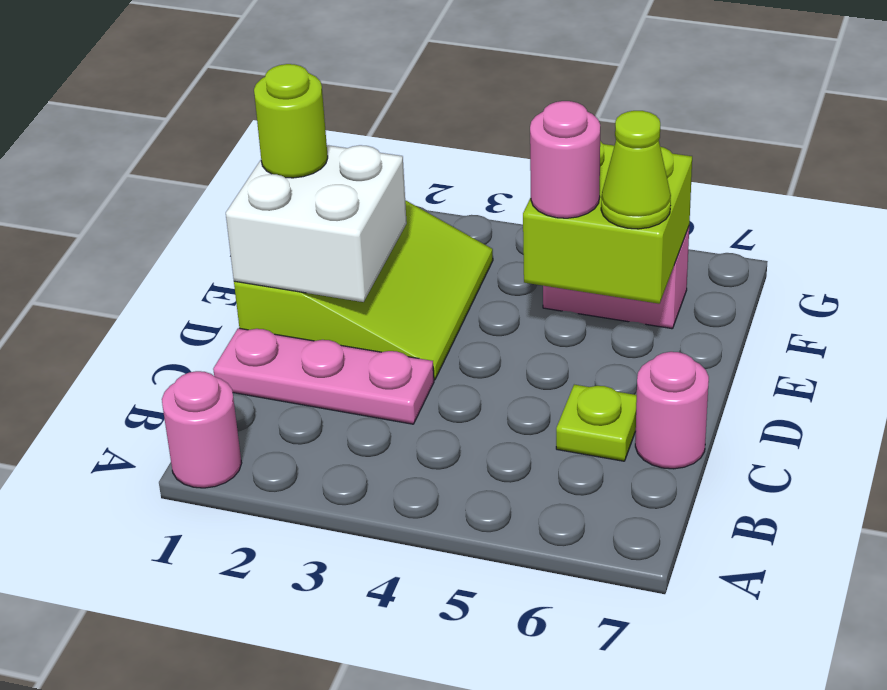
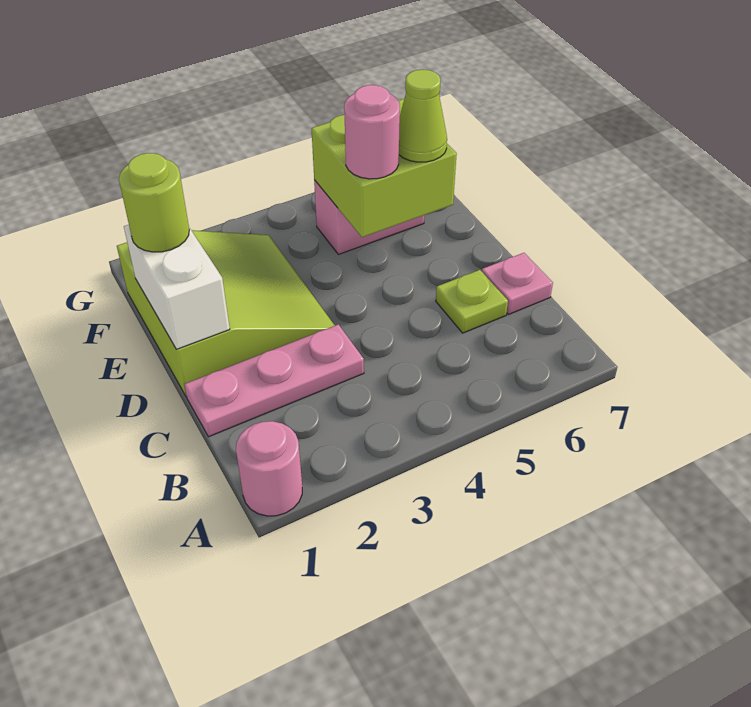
pink round brick C7 level 1 -> pink plate C7 level 1
white brick D1:E2 level 2 -> white brick D1:E1 level 2

